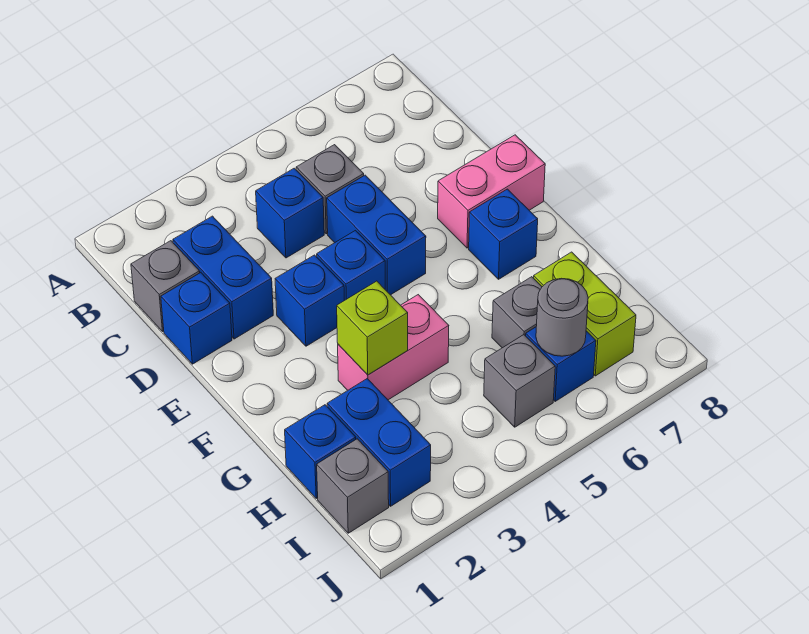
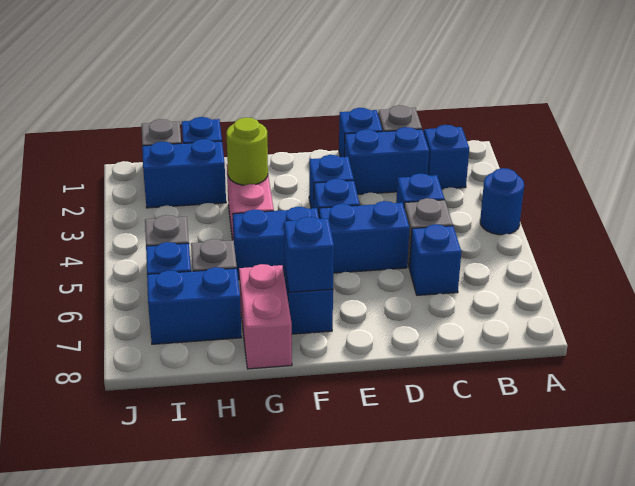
none -> blue round brick A4 level 1
none -> blue brick B2 level 1
none -> blue brick C6 level 1
pink brick E7:E8 level 1 -> pink brick G7:G8 level 1
none -> blue brick F5:G5 level 1
none -> blue brick F7 level 2
lime brick G3 level 2 -> lime round brick G3 level 2
lime brick H7:I7 level 1 -> blue brick H7:I7 level 1
grey round brick I6 level 2 -> none

